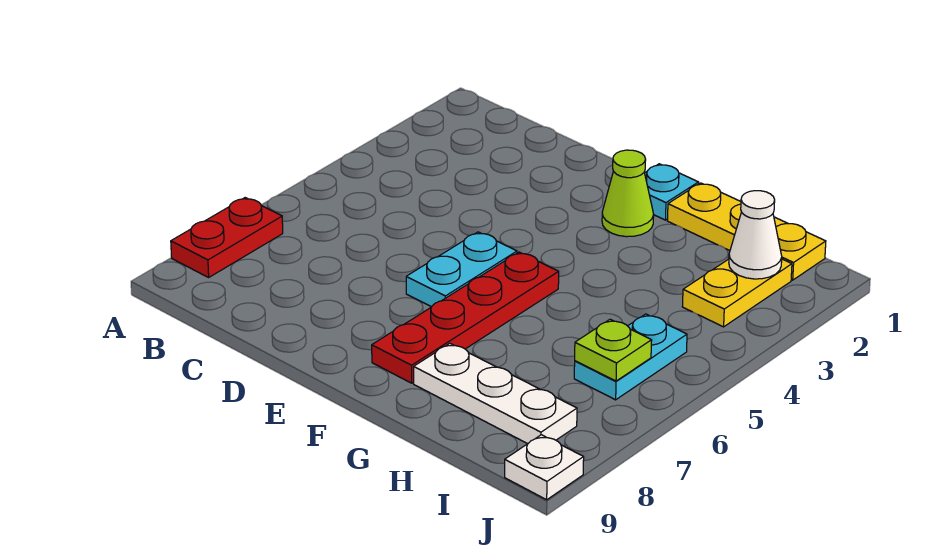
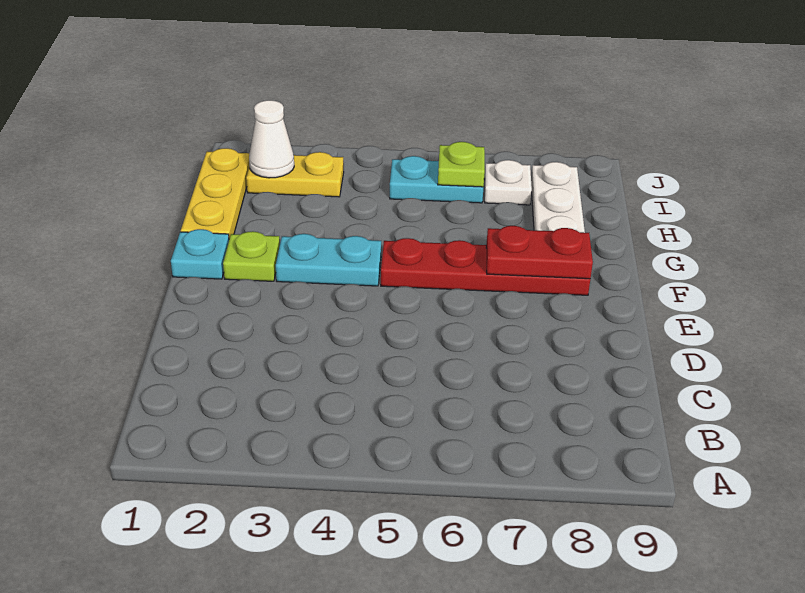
red plate A7:A8 level 1 -> red plate F7:F8 level 2
cyan plate E5:E6 level 1 -> cyan plate F3:F4 level 1
lime cone F2 level 1 -> lime plate F2 level 1
white plate J9 level 1 -> white plate I7 level 1

